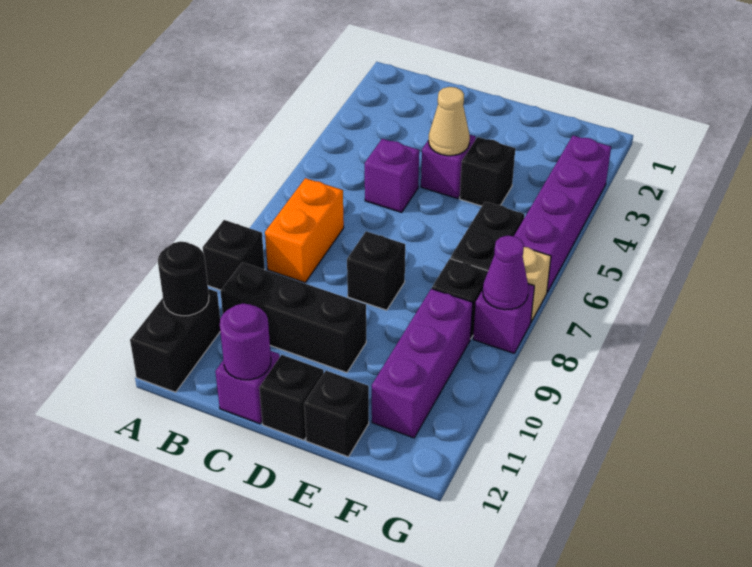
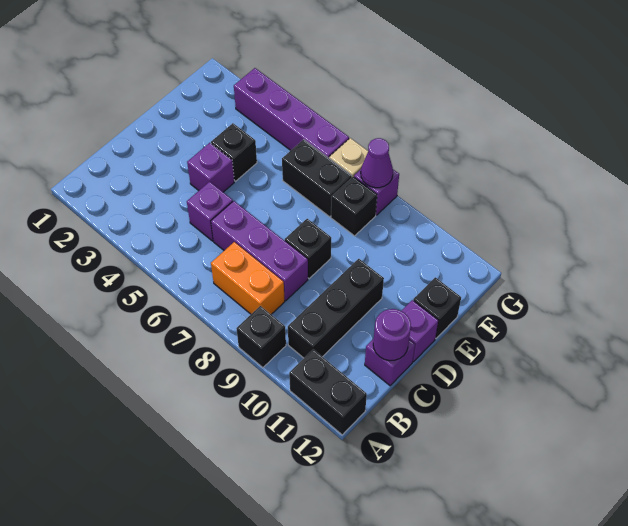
black round brick A11 level 2 -> none
tan cone D4 level 2 -> none
black brick D12 level 1 -> purple brick D12 level 1
purple brick F9:F11 level 1 -> purple brick C6:C8 level 1

